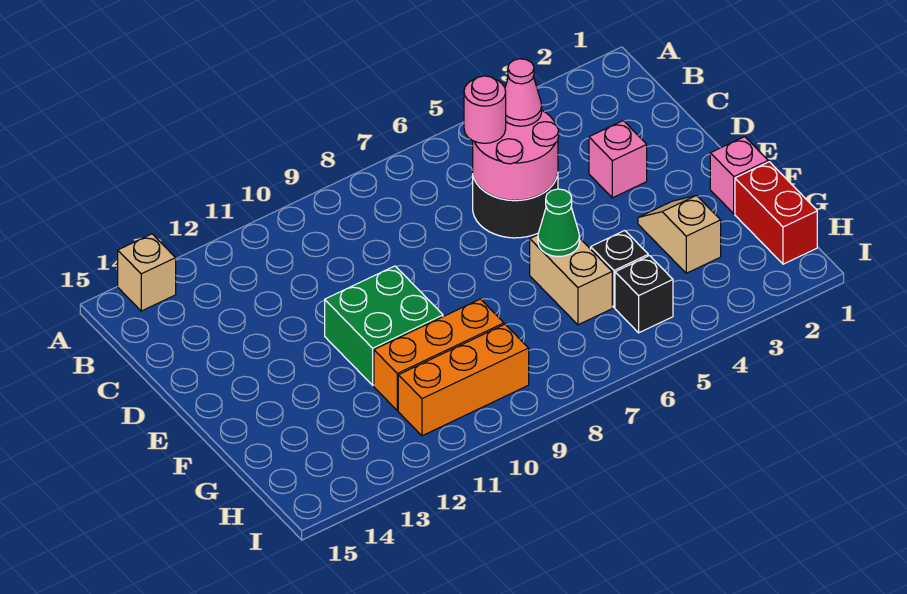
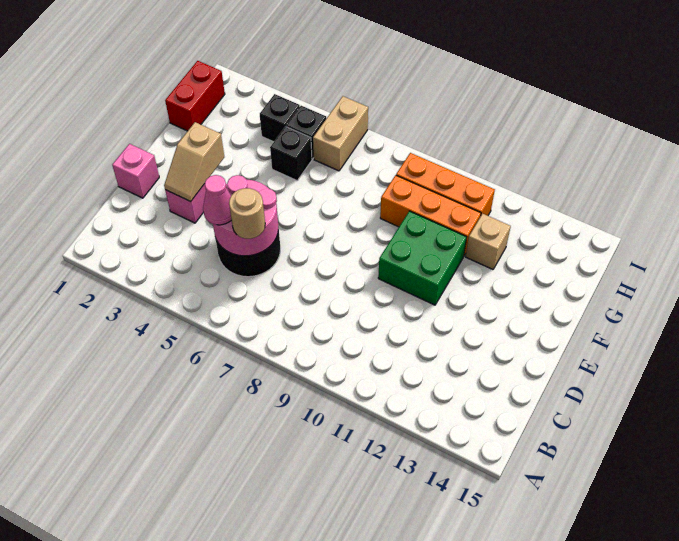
tan brick A14 level 1 -> tan brick G12 level 1
pink round brick C6 level 3 -> tan round brick C6 level 3
pink brick F1 level 1 -> pink brick D1 level 1
tan slope F3:G3 level 1 top G -> tan slope D3:E3 level 2 top E
tan brick F6:G6 level 1 -> tan brick H6:I6 level 1
green cone F6 level 2 -> none
none -> black brick H4 level 1

